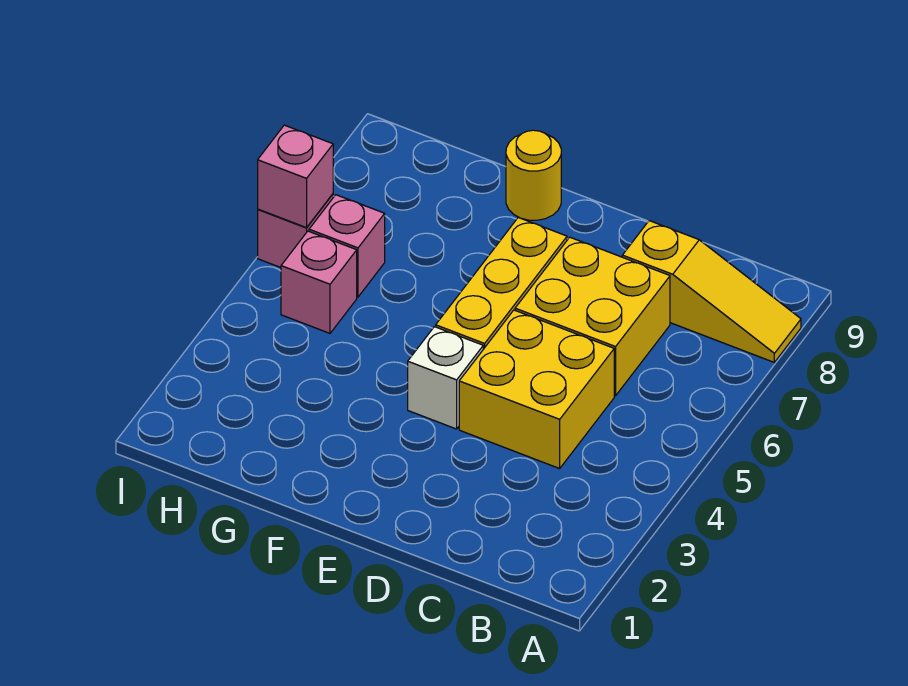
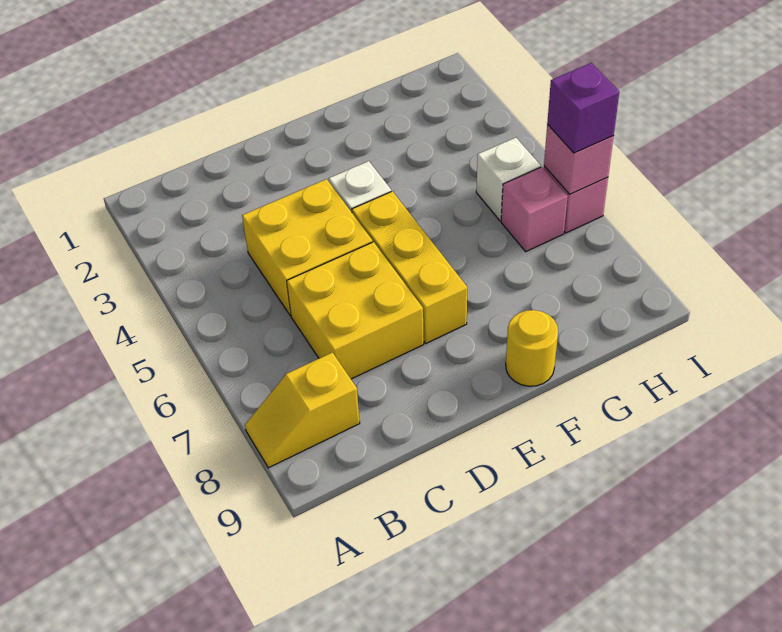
yellow slope A8:C8 level 1 top C -> yellow slope A8:B8 level 1 top B
pink brick H5 level 1 -> white brick H5 level 1
none -> purple brick I6 level 3

